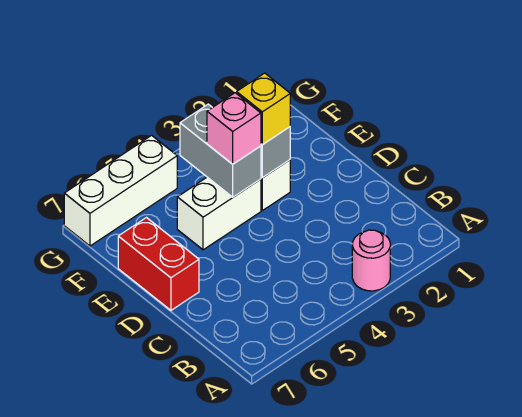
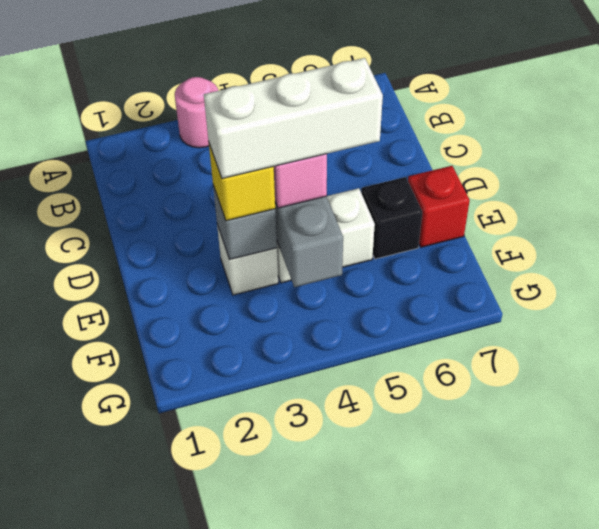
red brick D7:E7 level 1 -> red brick E7 level 1
none -> black brick E6 level 1
white brick G5:G7 level 1 -> white brick E3:E5 level 4

